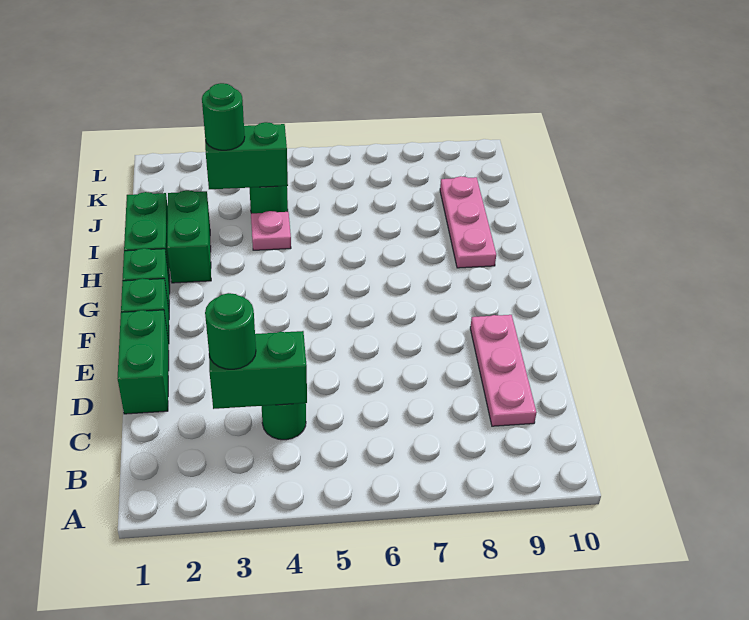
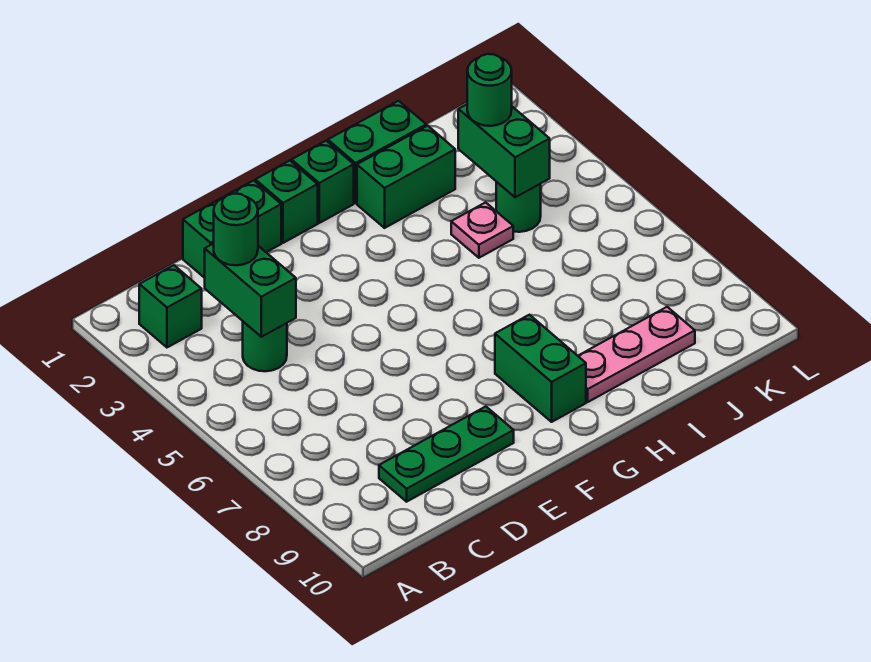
none -> green brick B2 level 1
pink plate C9:E9 level 1 -> green plate C9:E9 level 1
none -> green brick G8:G9 level 1

